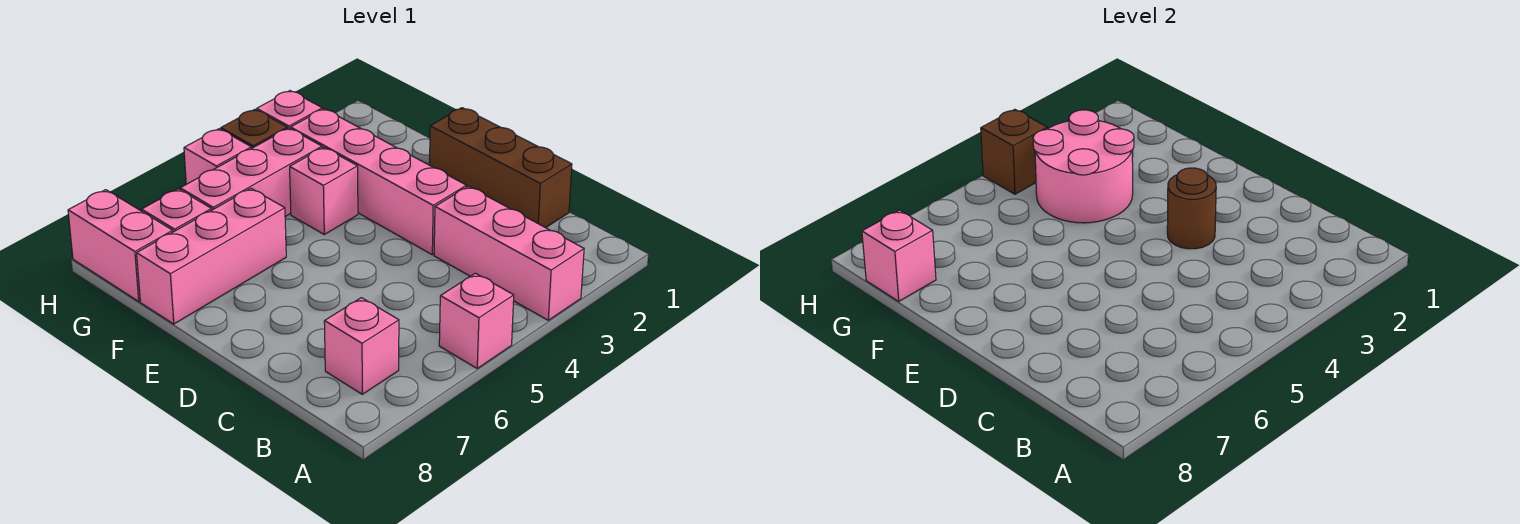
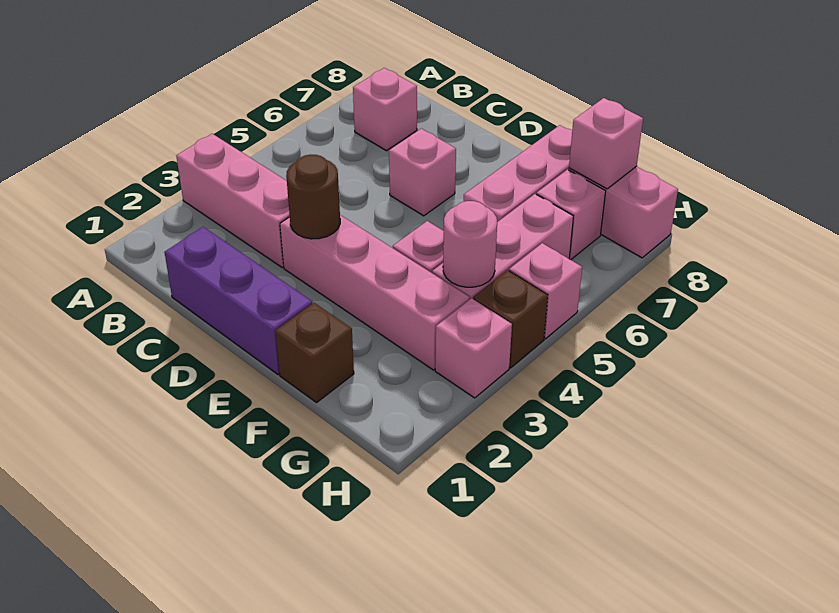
pink brick A5 level 1 -> pink brick D6 level 1
brown brick C1:E1 level 1 -> purple brick C1:E1 level 1
pink round brick F3:G4 level 2 -> pink round brick G4 level 2
brown brick H4 level 2 -> brown brick F1 level 1

